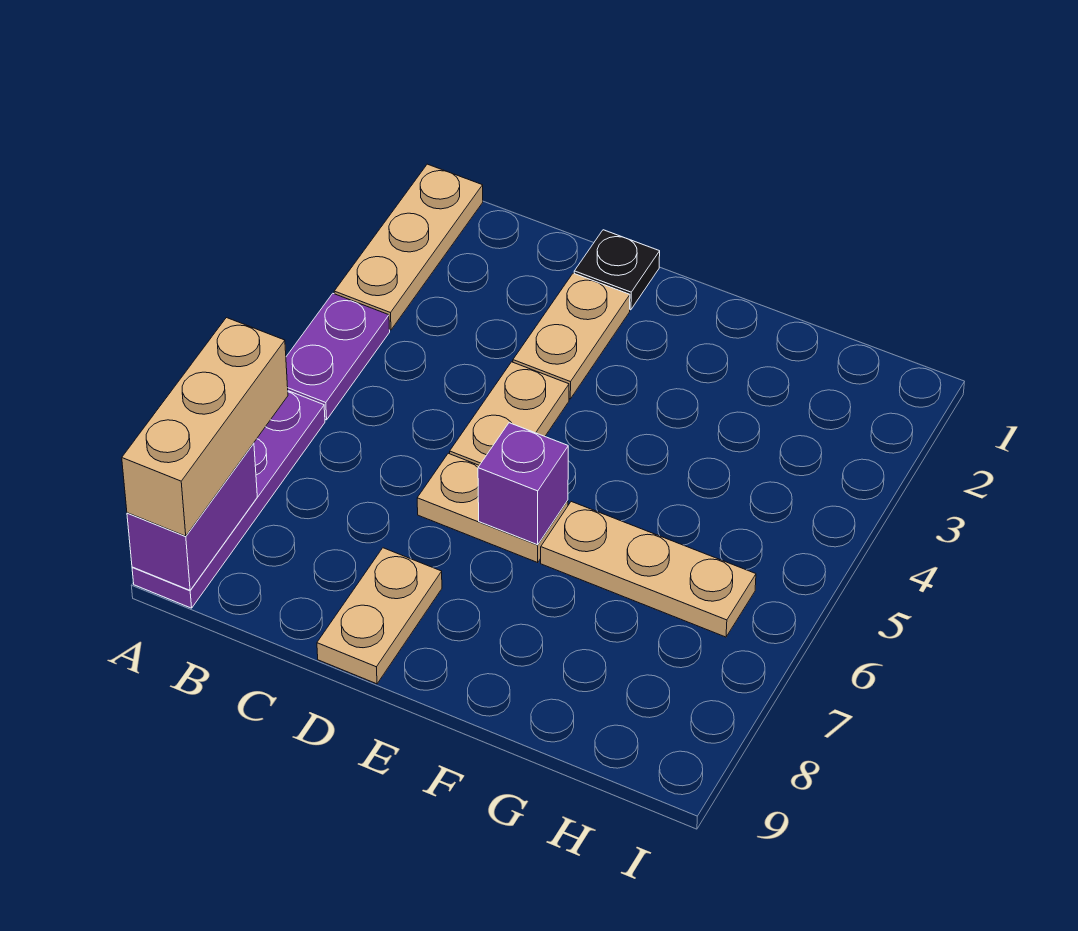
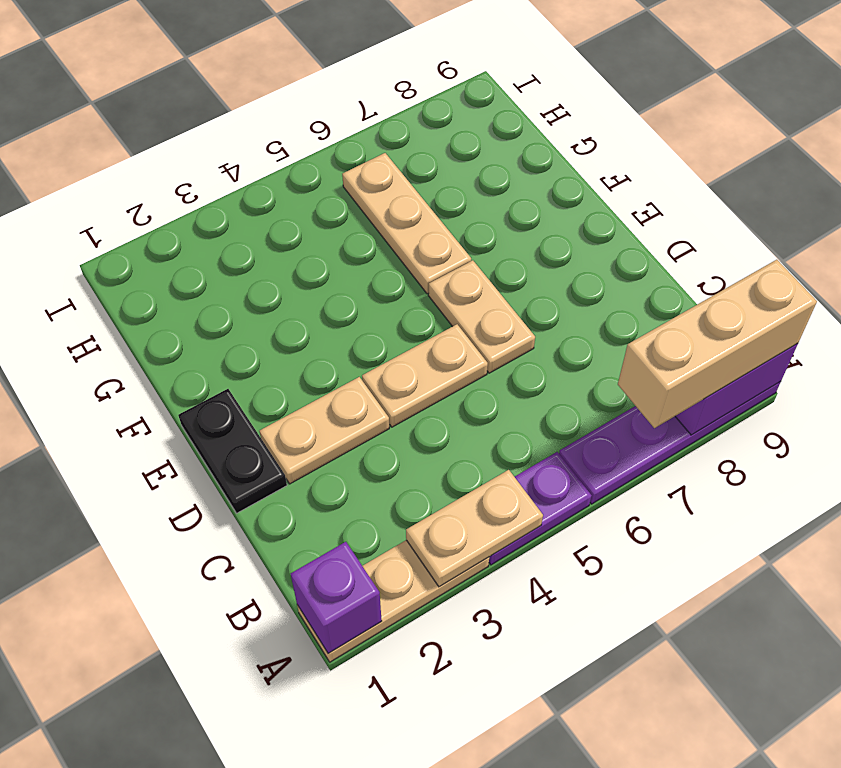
black plate D1 level 1 -> black plate D1:E1 level 1
tan plate D8:D9 level 1 -> tan plate A3:A4 level 2
purple brick E6 level 2 -> purple brick A1 level 2

